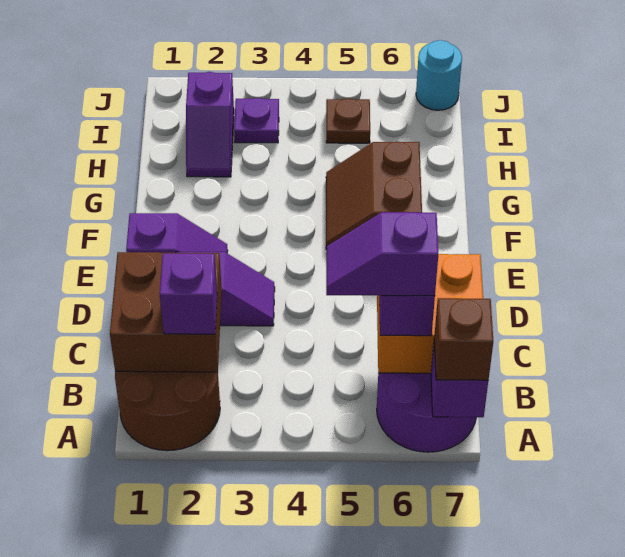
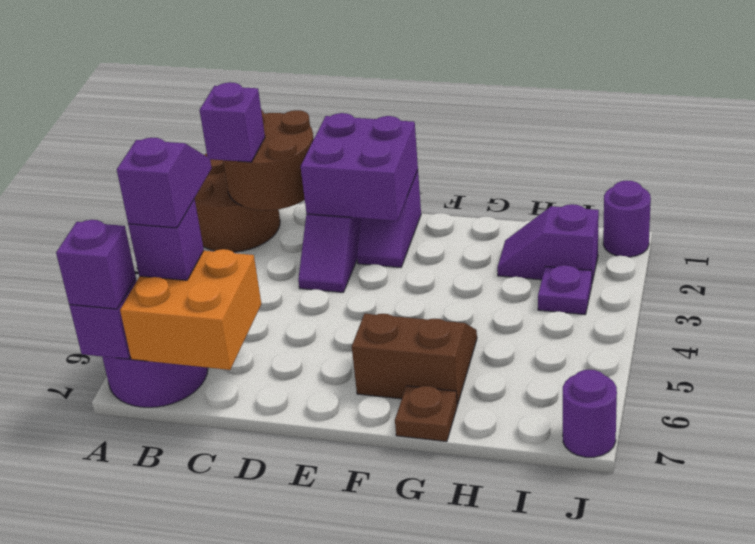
brown brick A7 level 3 -> purple brick A7 level 3
brown brick B1:C2 level 2 -> brown round brick B1:C2 level 2
none -> purple brick D1:E2 level 2
brown plate I5 level 1 -> brown plate G7 level 1
none -> purple round brick J1 level 1
cyan round brick J7 level 1 -> purple round brick J7 level 1

